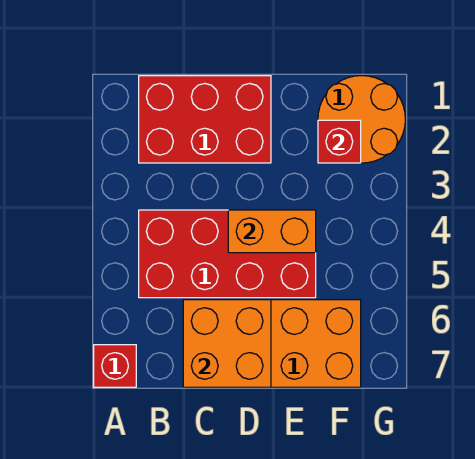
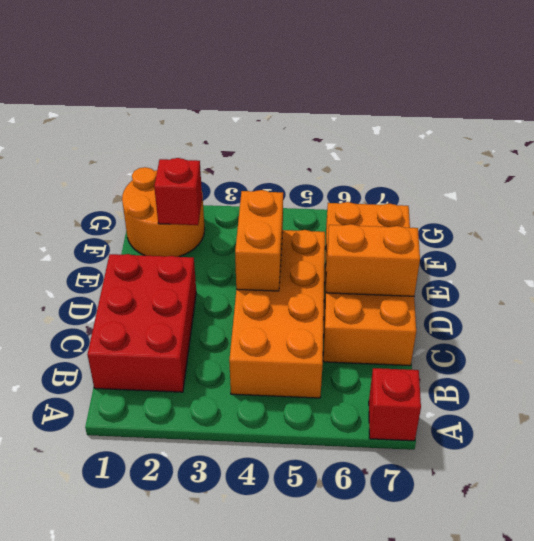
red brick B4:E5 level 1 -> orange brick B4:E5 level 1
orange brick C6:D7 level 2 -> orange brick D6:D7 level 2

